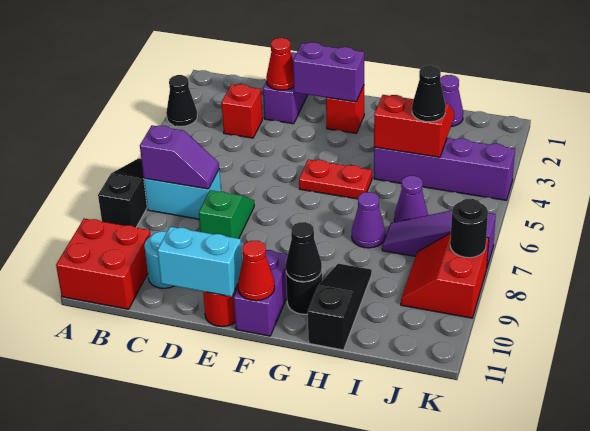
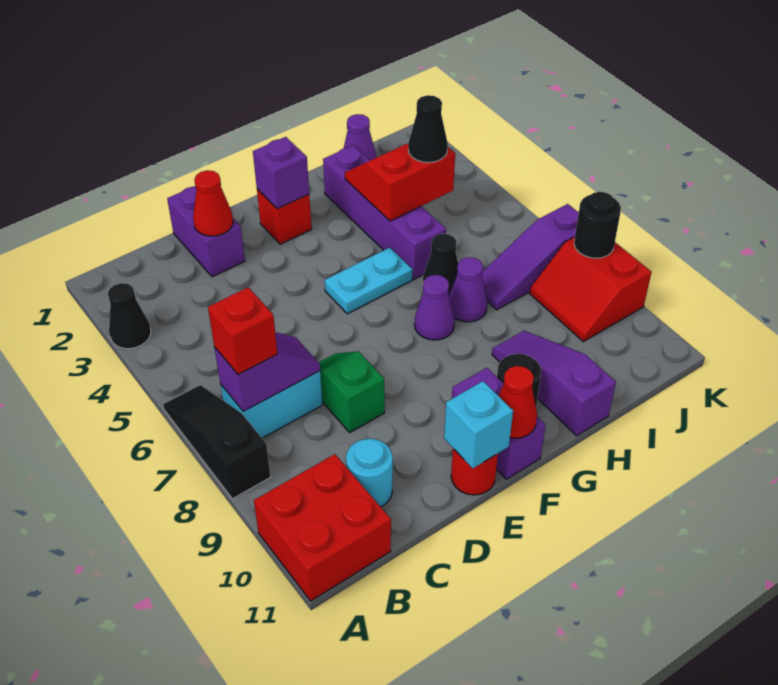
red brick C3 level 1 -> red brick B7 level 3
cyan brick D11:E11 level 2 -> cyan brick E11 level 2
purple brick E2:F2 level 2 -> purple brick F2 level 2
red plate F5:G5 level 1 -> cyan plate F5:G5 level 1
black cone G10 level 2 -> black cone H6 level 1
purple brick H4:K4 level 1 -> purple brick H2:H5 level 1
black slope H9:H11 level 1 top 11 -> purple slope H9:H11 level 1 top 11
purple cone I6 level 1 -> purple cone G7 level 1

